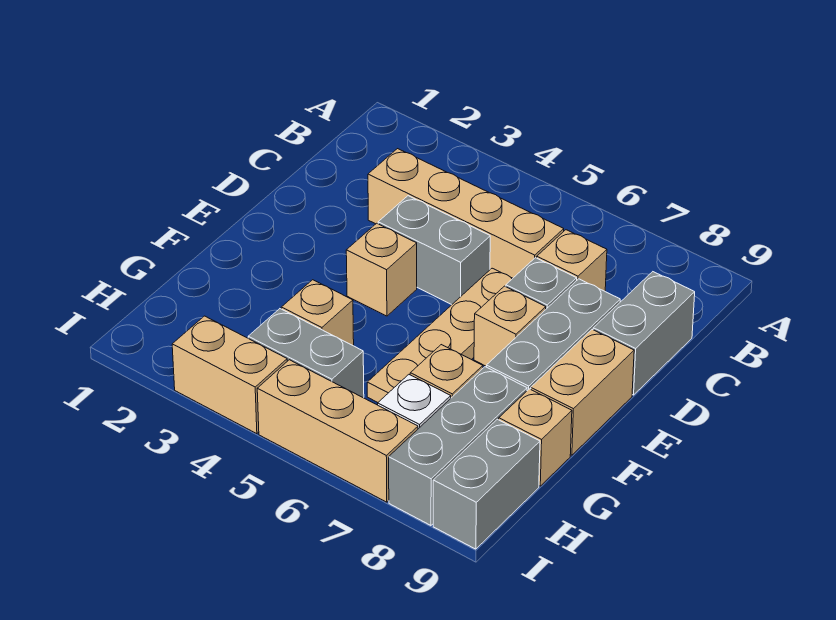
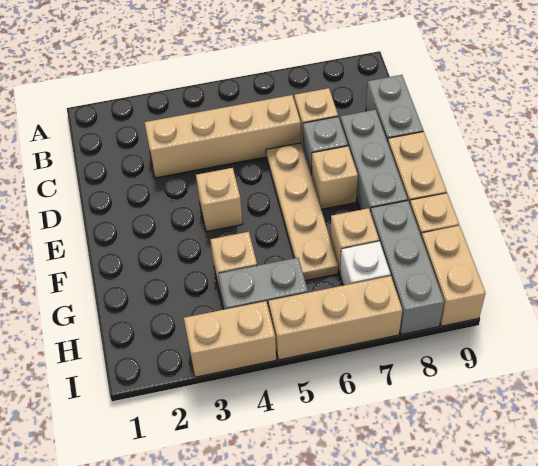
grey brick D4:D5 level 1 -> none
grey brick H9:I9 level 1 -> tan brick H9:I9 level 1

